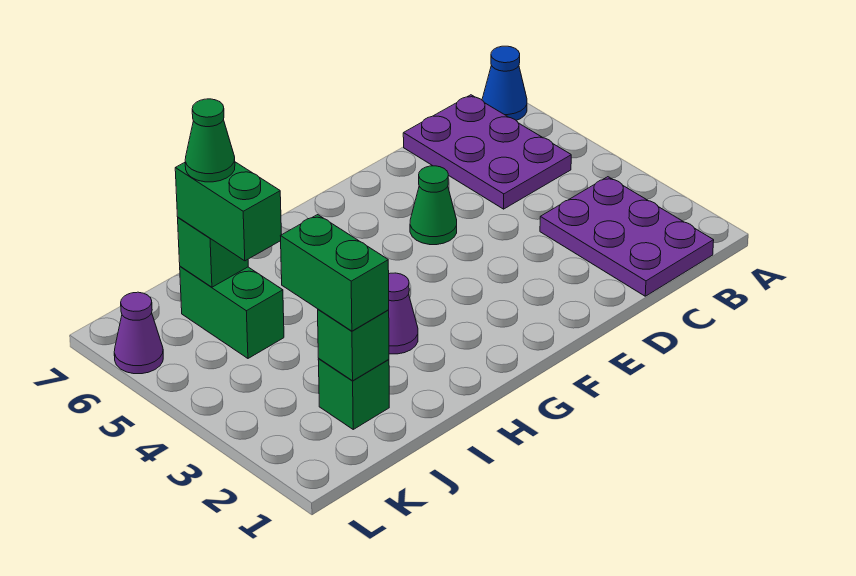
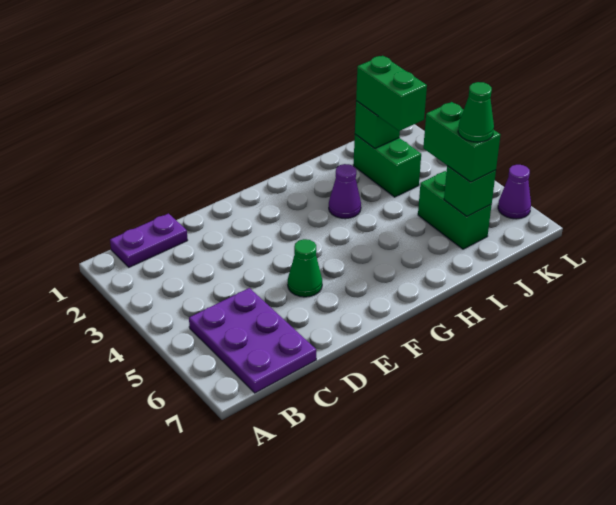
blue cone A7 level 1 -> none
purple plate B1:C3 level 1 -> purple plate B1:C1 level 1
green brick J2 level 1 -> green brick J2:J3 level 1

